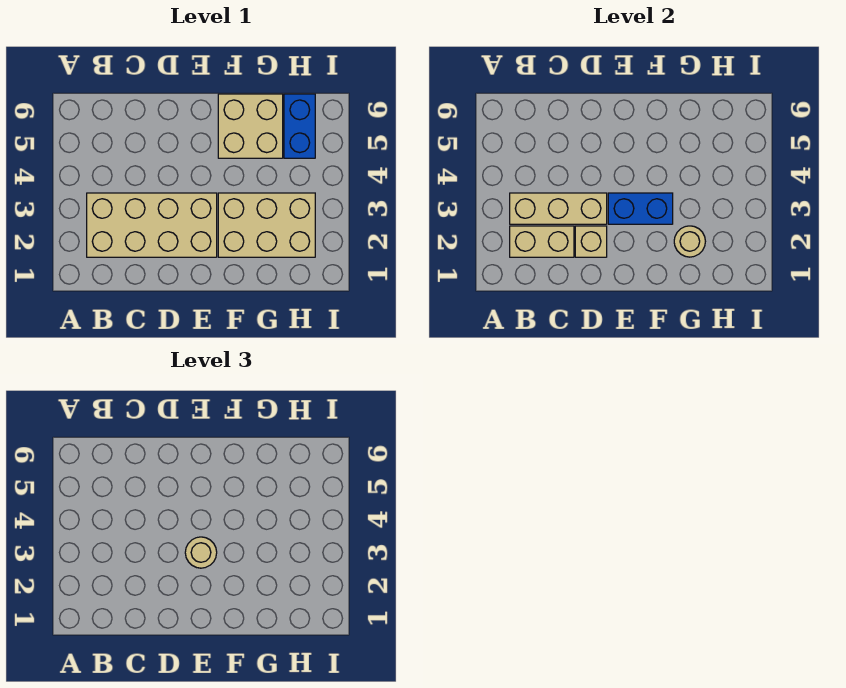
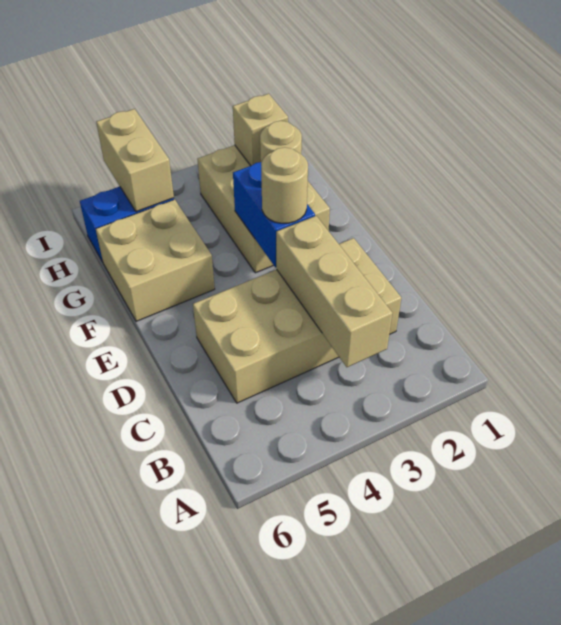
tan brick B2:E3 level 1 -> tan brick C2:D5 level 1
tan brick B2:C2 level 2 -> tan brick H5:I5 level 2
tan brick D2 level 2 -> tan brick H2 level 2

